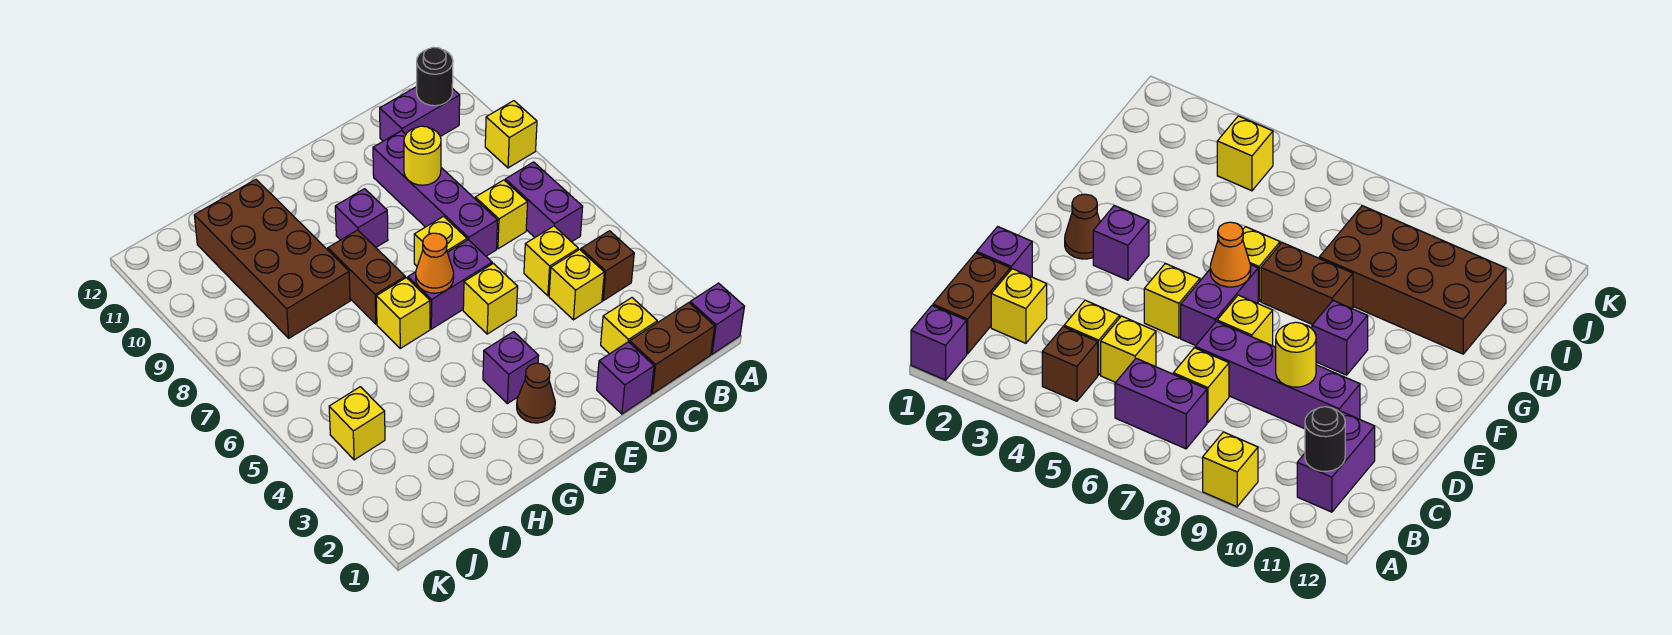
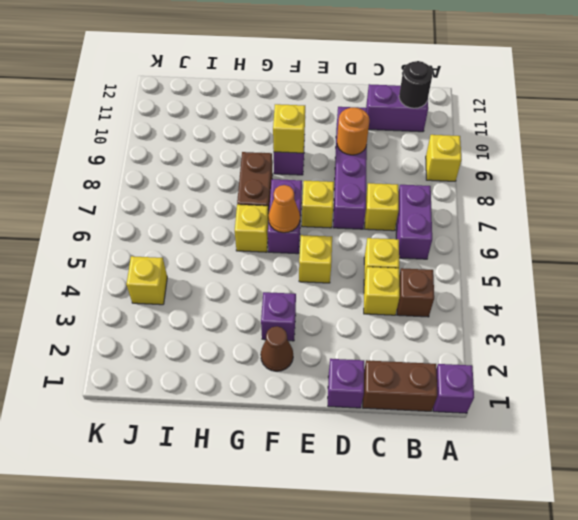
yellow brick C2 level 1 -> yellow brick F9 level 2
yellow round brick D9 level 2 -> orange round brick D9 level 2
purple brick E6:F6 level 1 -> purple brick F6:F7 level 1
brown brick H8:I11 level 1 -> none

